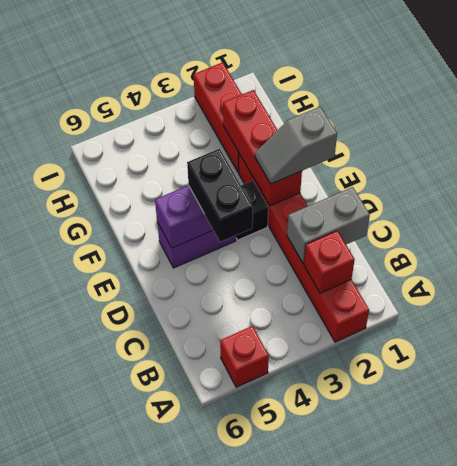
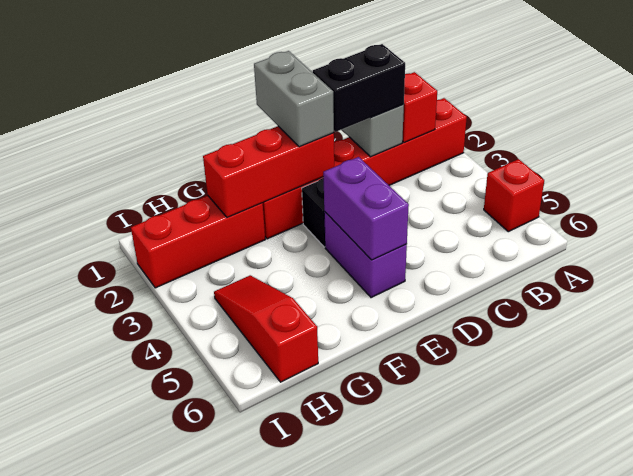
black brick D4:E4 level 3 -> black brick C2:D2 level 3
grey slope E1:E2 level 3 top 1 -> grey brick E1:E2 level 3
none -> red slope H4:H6 level 1 top 6

